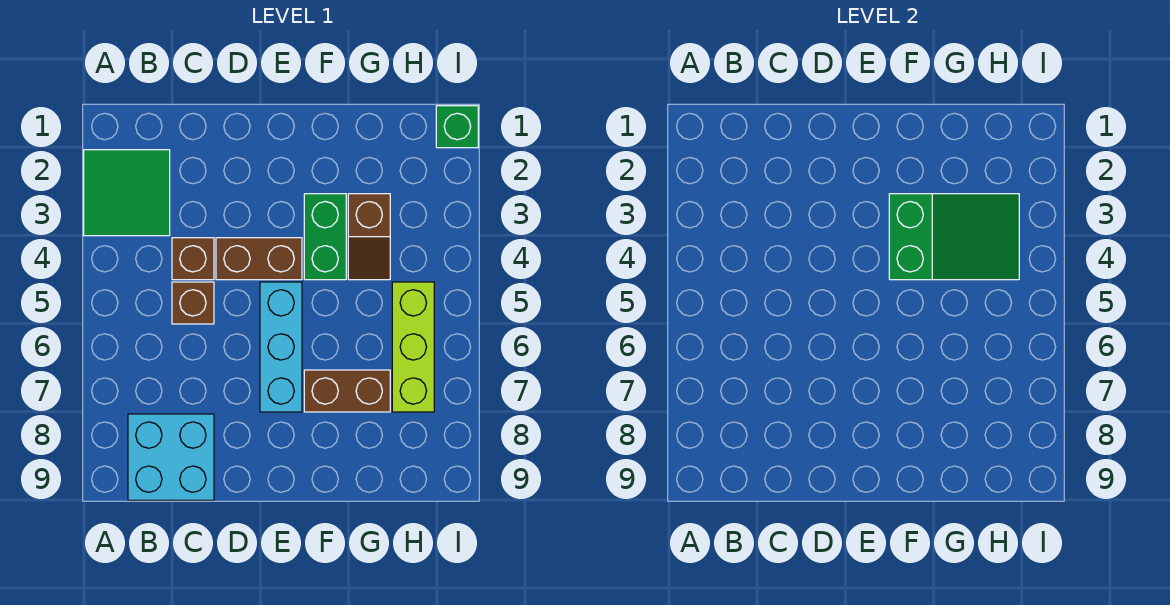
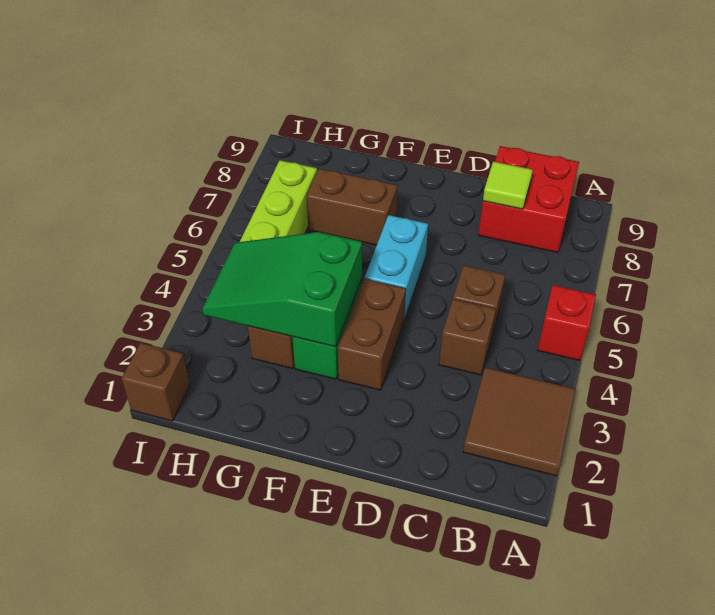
green tile A2:B3 level 1 -> brown tile A2:B3 level 1
none -> red brick A5 level 1
cyan brick B8:C9 level 1 -> red brick B8:C9 level 1
none -> lime tile C8 level 2
brown brick D4:E4 level 1 -> brown brick E3:E4 level 1
cyan brick E5:E7 level 1 -> cyan brick E5:E6 level 1
green brick I1 level 1 -> brown brick I1 level 1

